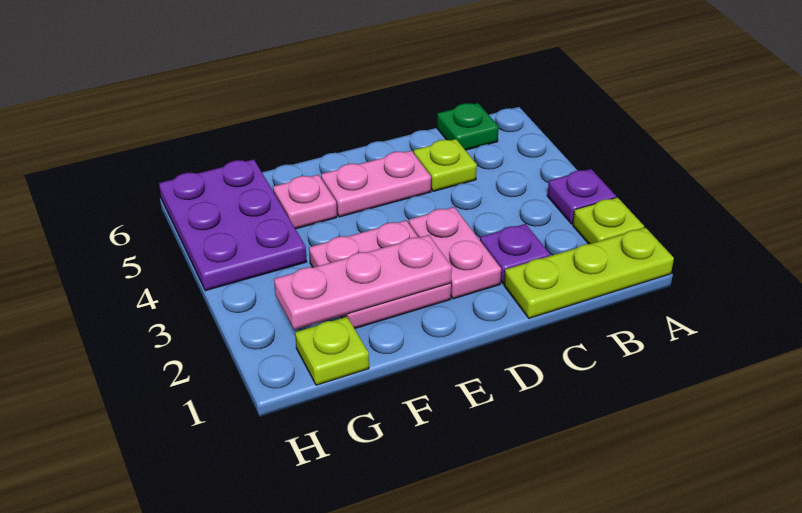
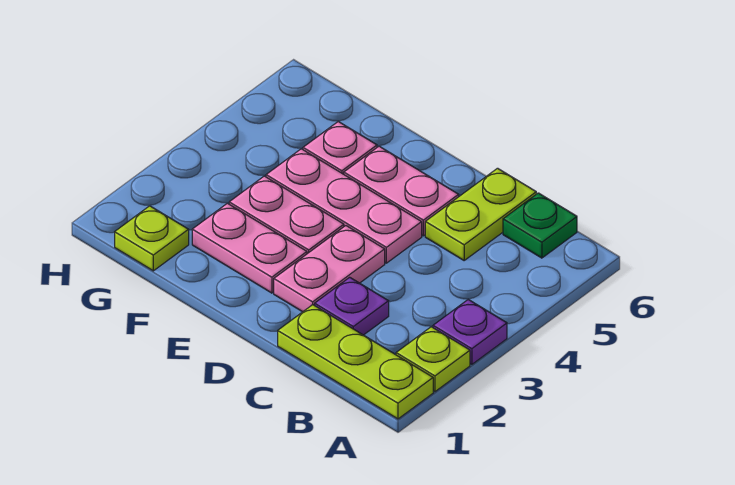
lime plate C5 level 1 -> lime plate C5:C6 level 1
pink plate E2:G2 level 2 -> pink plate D4:F4 level 1
purple plate G4:H6 level 1 -> none

